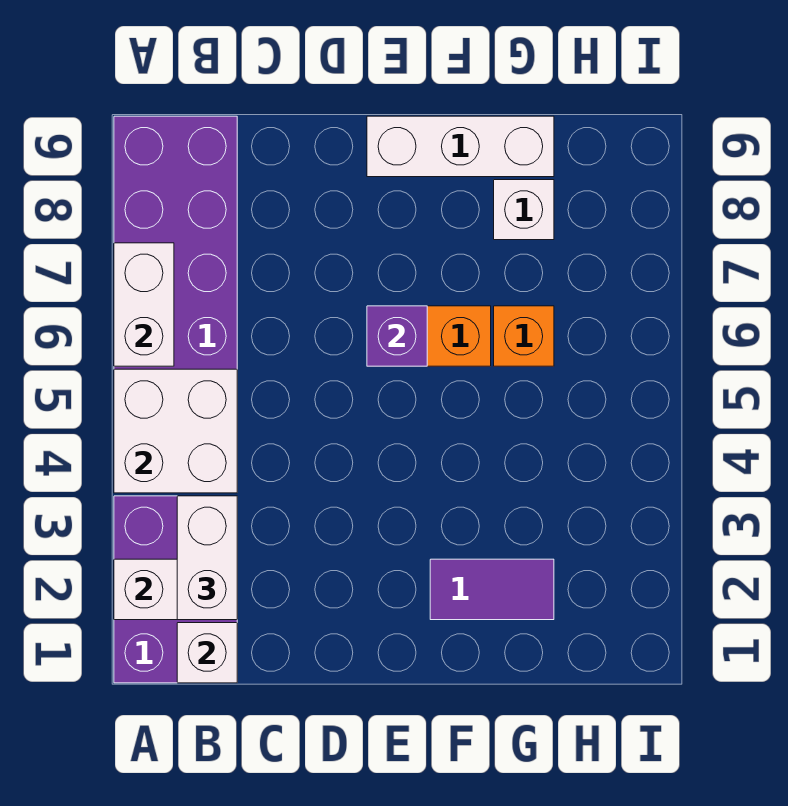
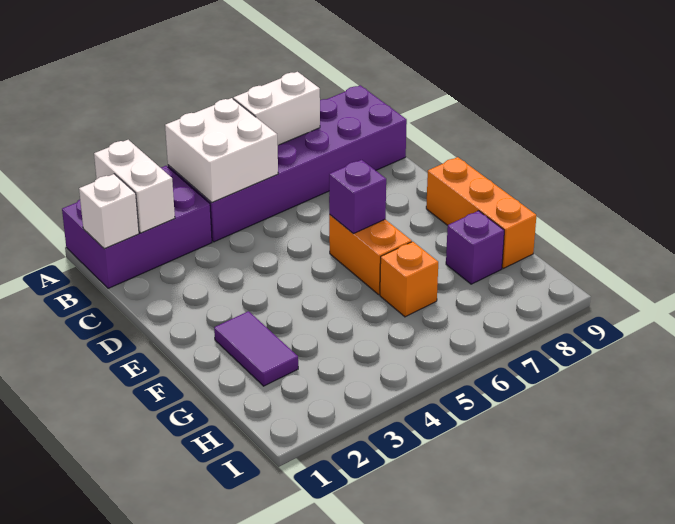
white brick B2:B3 level 3 -> none
white brick E9:G9 level 1 -> orange brick E9:G9 level 1
white brick G8 level 1 -> purple brick G8 level 1

